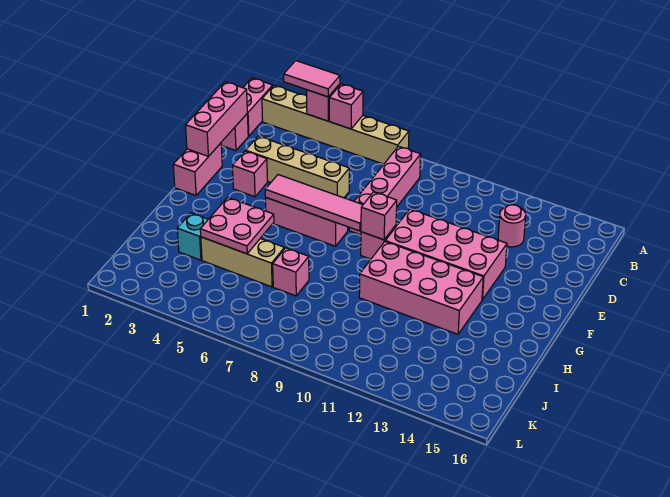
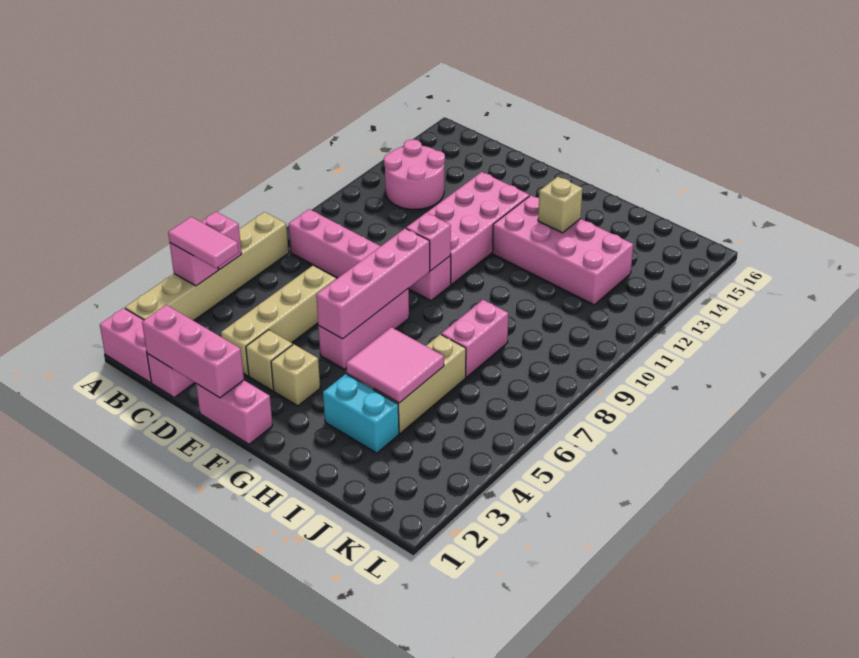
pink tile A3:A4 level 3 -> pink tile A4:B4 level 3
pink round brick C13 level 1 -> pink round brick B12:C13 level 1
pink brick E3 level 1 -> tan brick E3 level 1
none -> tan brick F3 level 1
pink tile F5:F8 level 2 -> pink brick F5:F8 level 2
pink brick G10:H13 level 1 -> pink brick G12:J13 level 1
pink plate H4:I5 level 2 -> pink tile H4:I5 level 2
none -> tan brick H13 level 2
cyan brick I3 level 1 -> cyan brick H3:I3 level 1
pink brick I7 level 1 -> pink brick I7:I8 level 1

